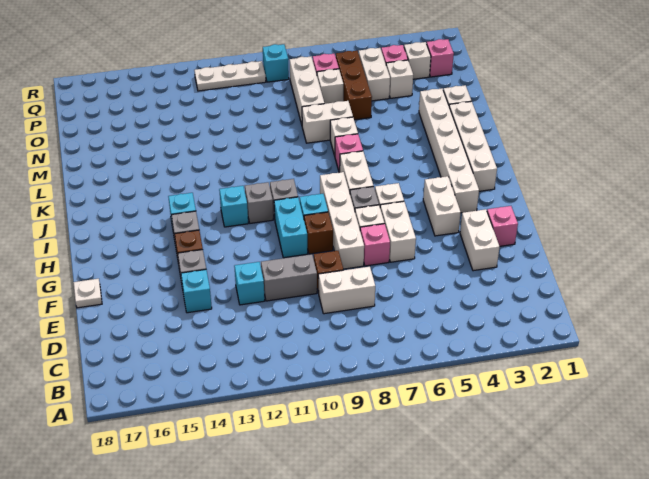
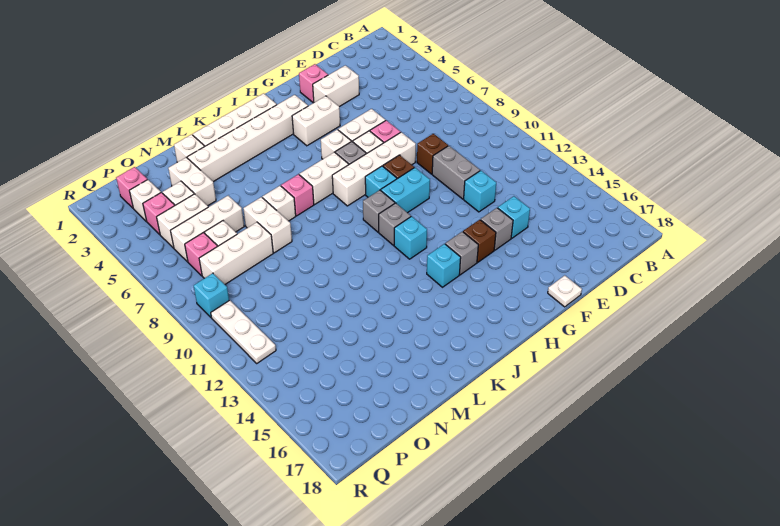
white brick D8:D9 level 1 -> white brick N3:N4 level 1
brown brick N6:P6 level 1 -> white brick N6:P6 level 1

